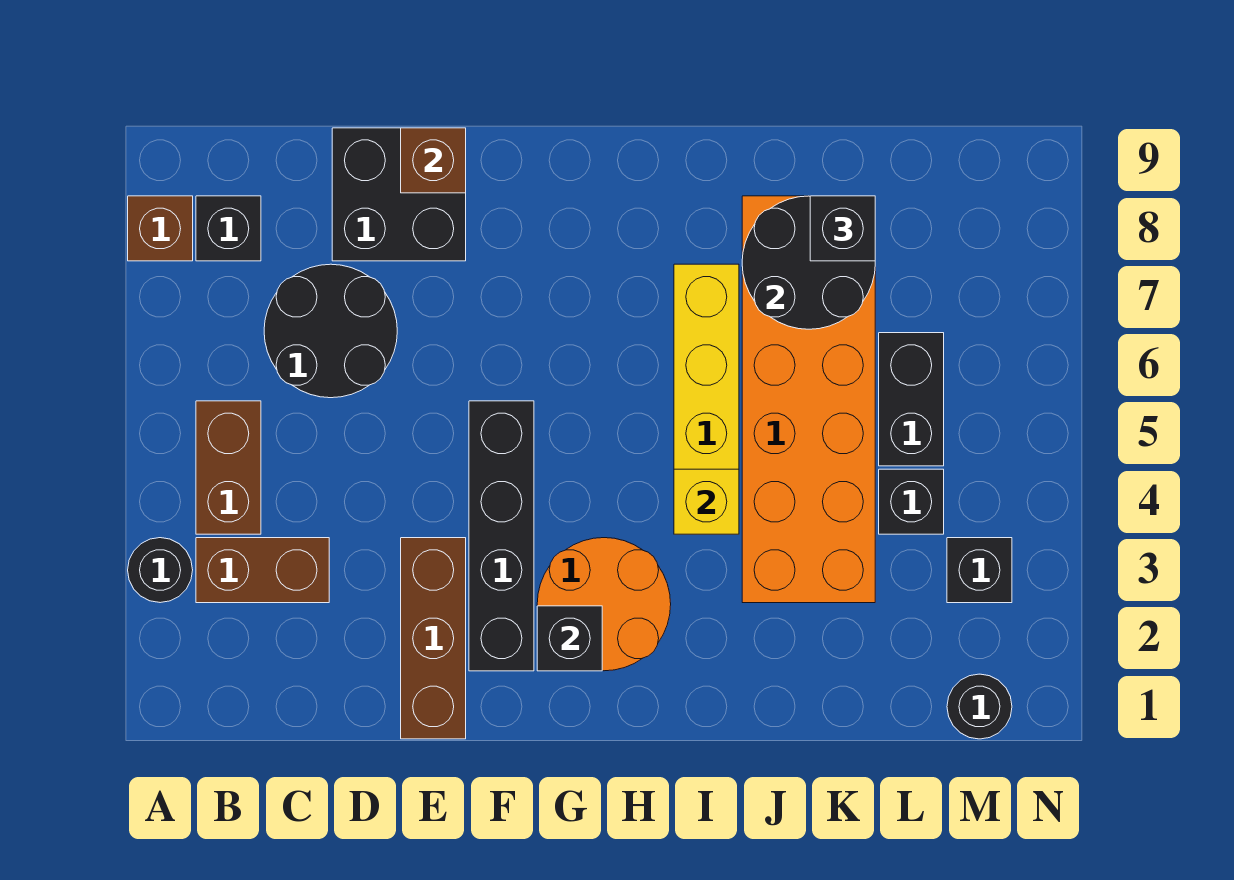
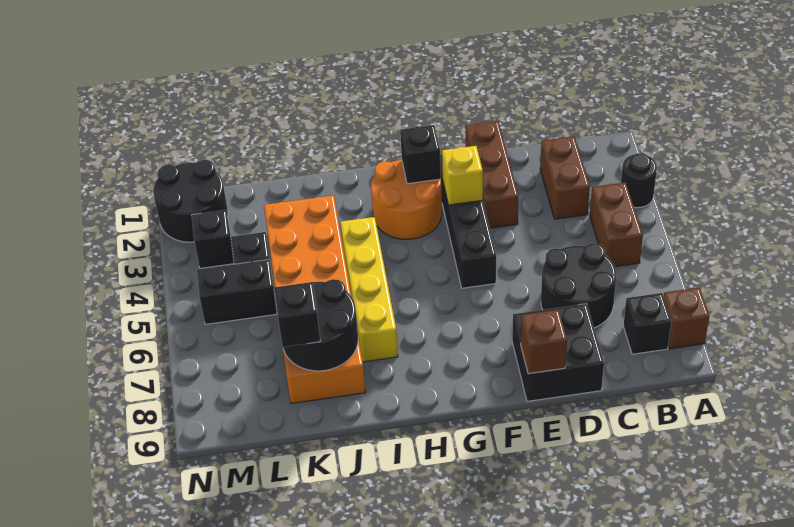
brown brick B3:C3 level 1 -> brown brick C2:C3 level 1
yellow brick I4 level 2 -> yellow brick F3 level 2
black brick L5:L6 level 1 -> black brick L5:M5 level 1
black round brick M1 level 1 -> black round brick M1:N2 level 1

